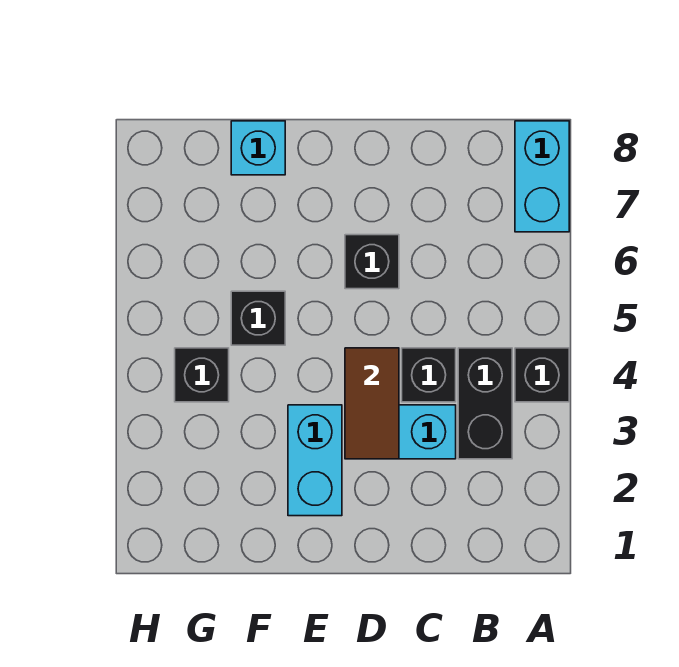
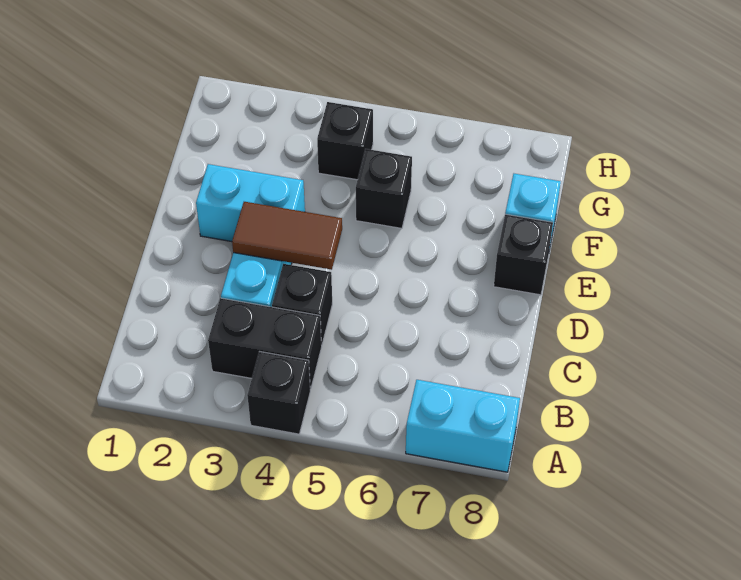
black brick D6 level 1 -> black brick E8 level 1

